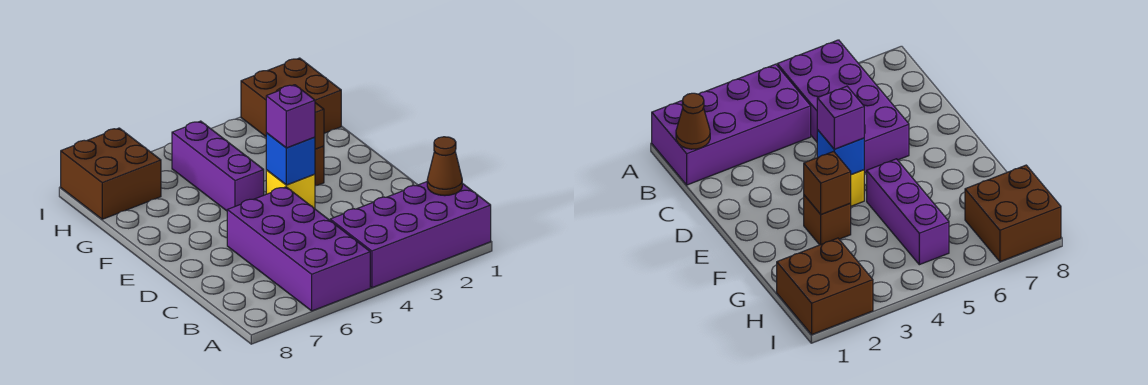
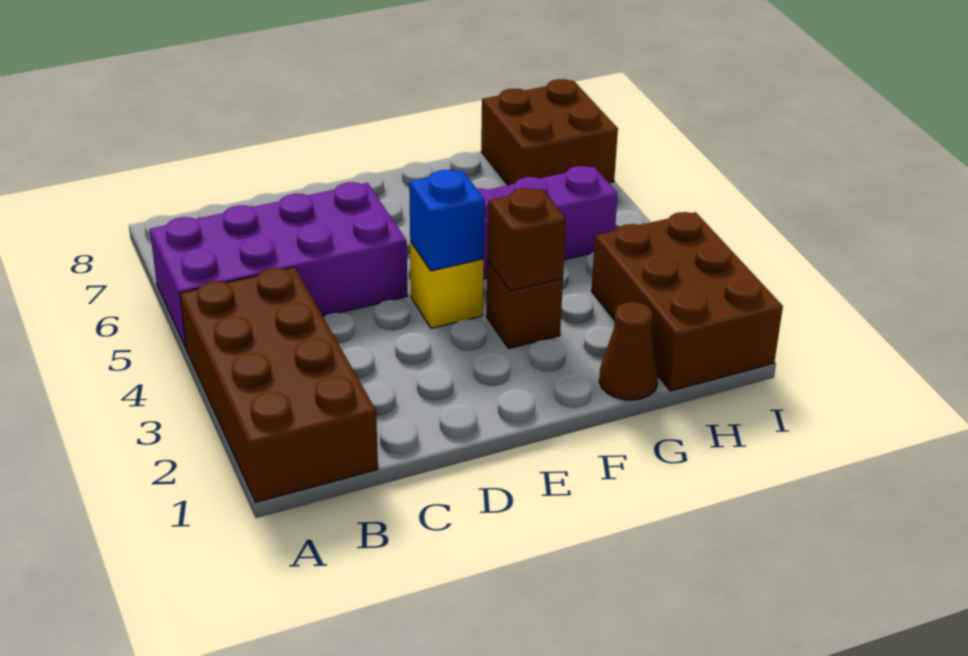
purple brick A1:B4 level 1 -> brown brick A1:B4 level 1
brown cone B1 level 2 -> brown cone G1 level 1
purple brick E4 level 3 -> none
brown brick H1:I2 level 1 -> brown brick H1:I3 level 1

